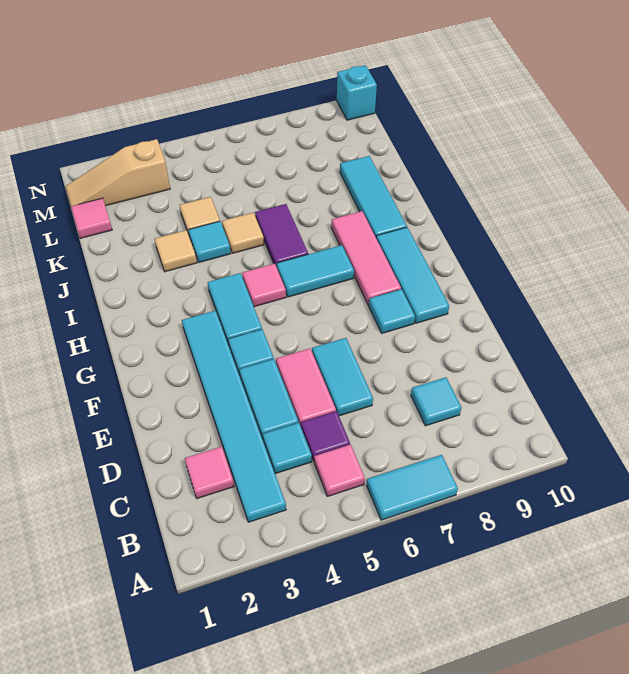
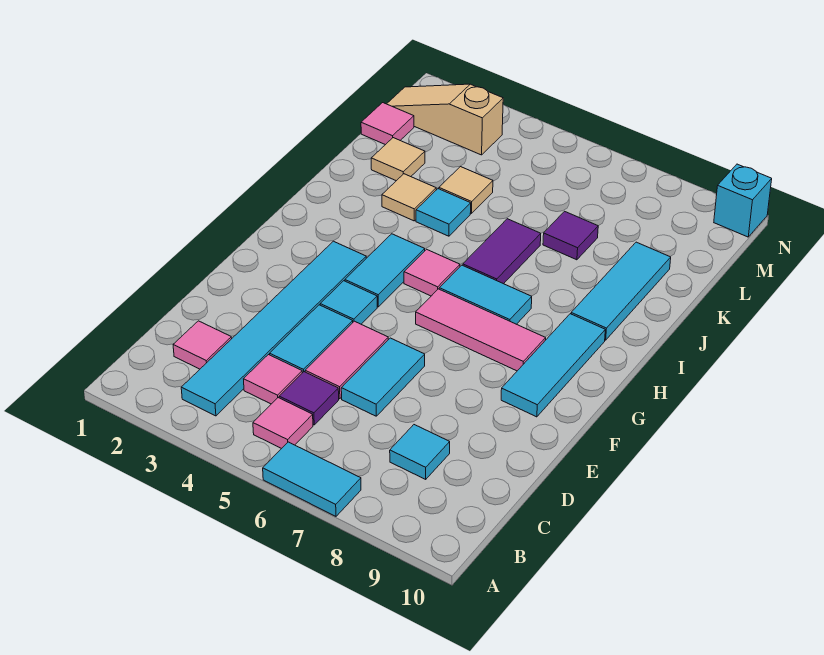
cyan tile C4 level 1 -> pink tile C4 level 1
cyan tile F8 level 1 -> none
pink tile G8:I8 level 1 -> pink tile G6:G8 level 1
tan tile J5 level 1 -> tan tile K2 level 1
none -> purple tile K7 level 1

